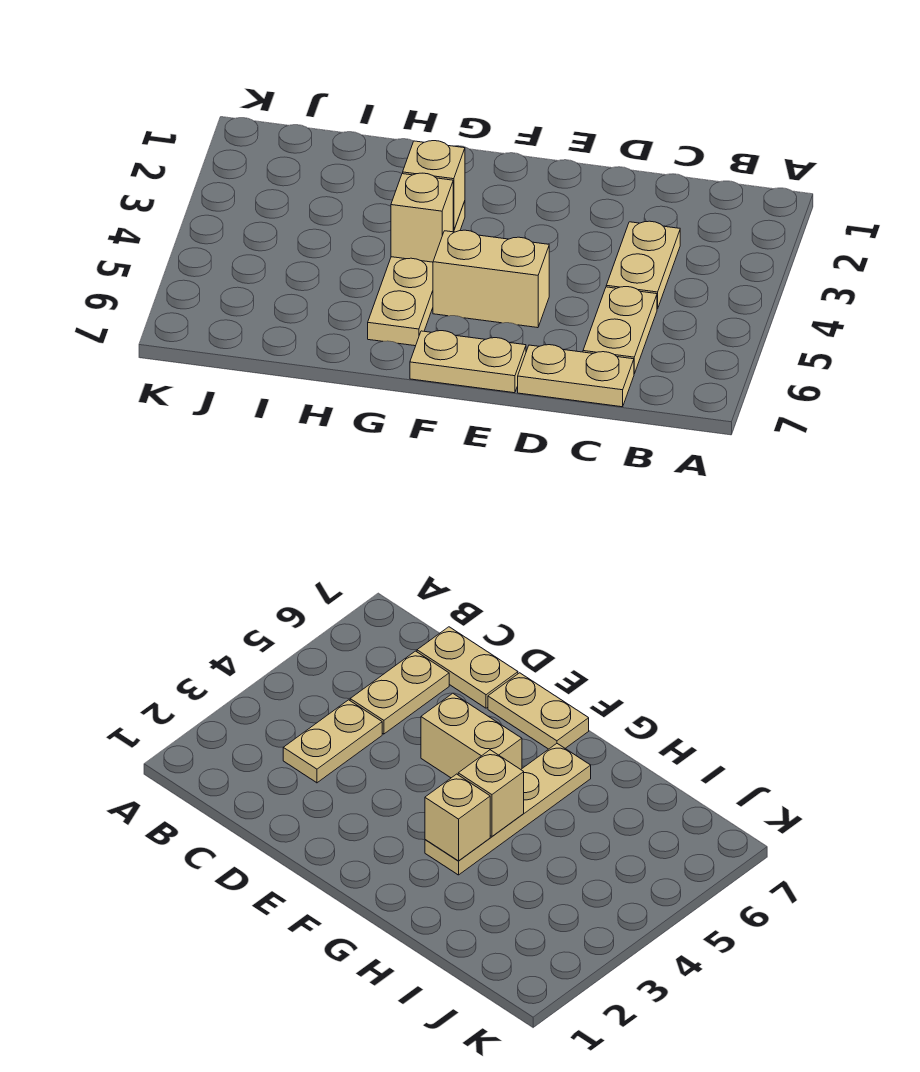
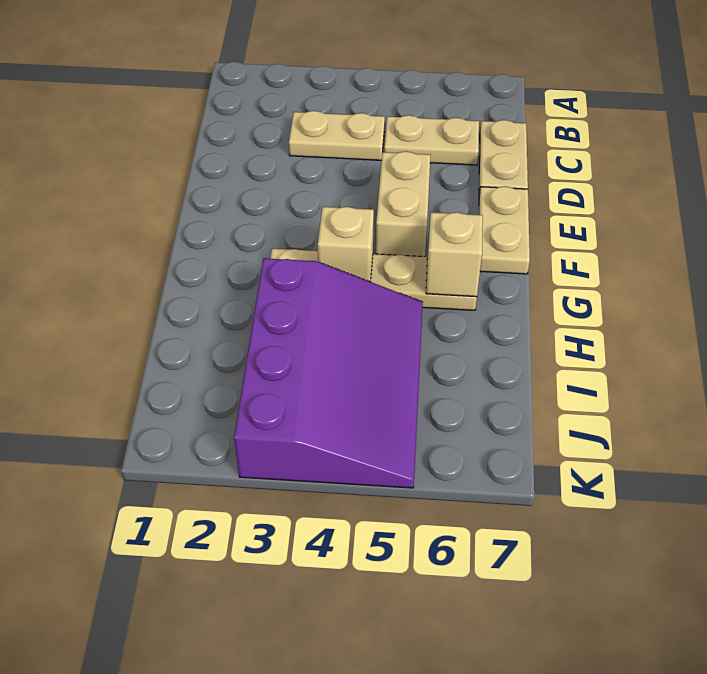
tan brick G3 level 2 -> tan brick G6 level 2
none -> purple slope H3:K5 level 1 top 3

